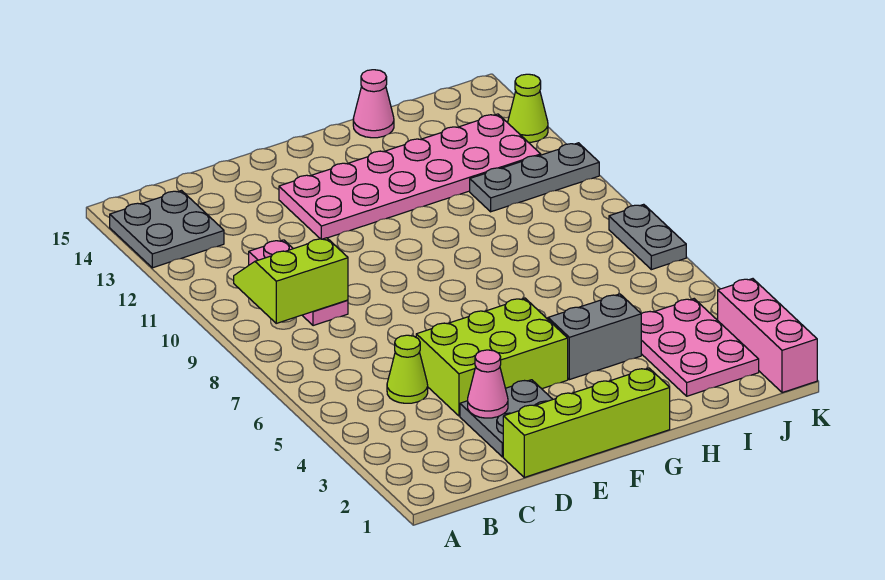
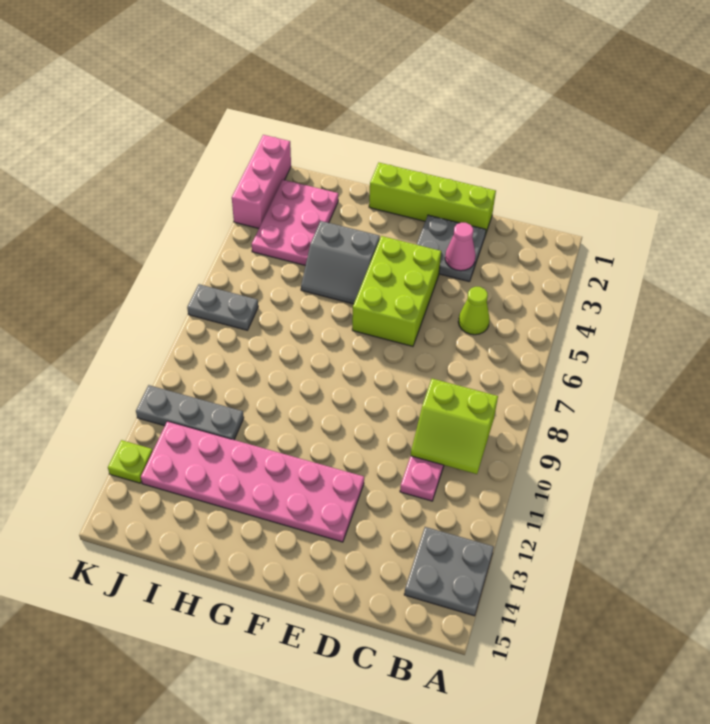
lime brick D4:F5 level 1 -> lime brick E4:F6 level 1
pink cone H15 level 1 -> none
grey plate K7:K8 level 1 -> grey plate J7:K7 level 1
lime cone K13 level 1 -> lime plate K13 level 1

